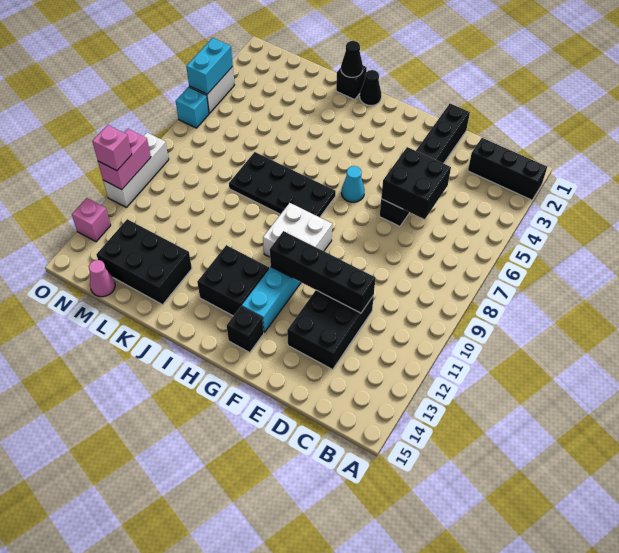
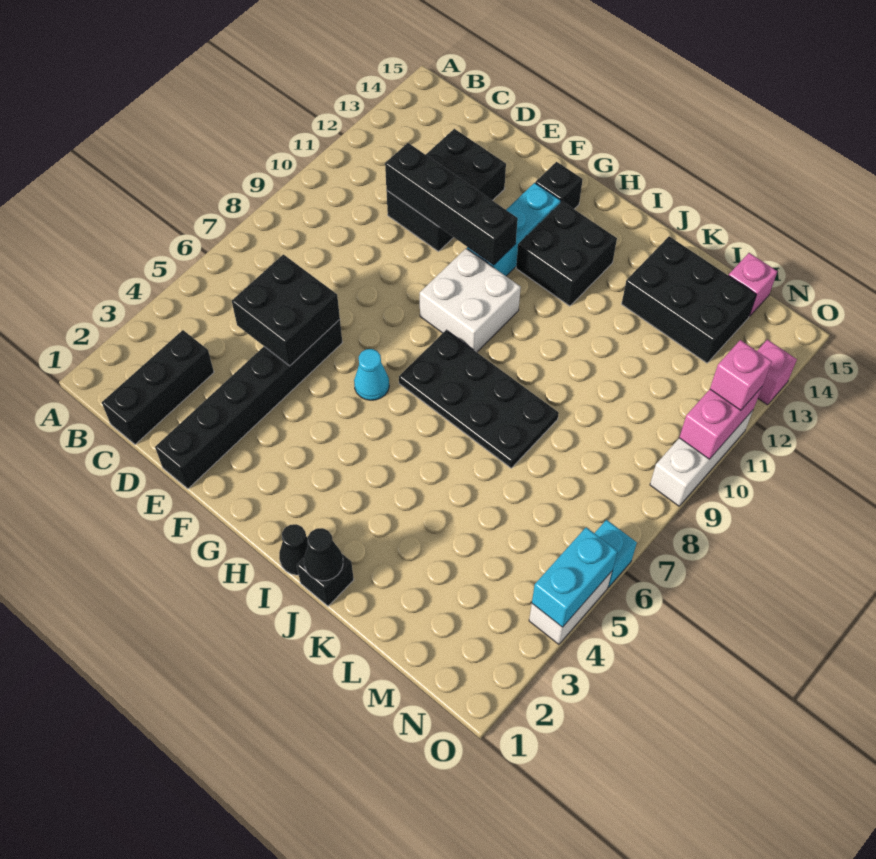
black brick A2:C2 level 1 -> black brick C1:C3 level 1
pink cone M15 level 1 -> pink brick M15 level 1

